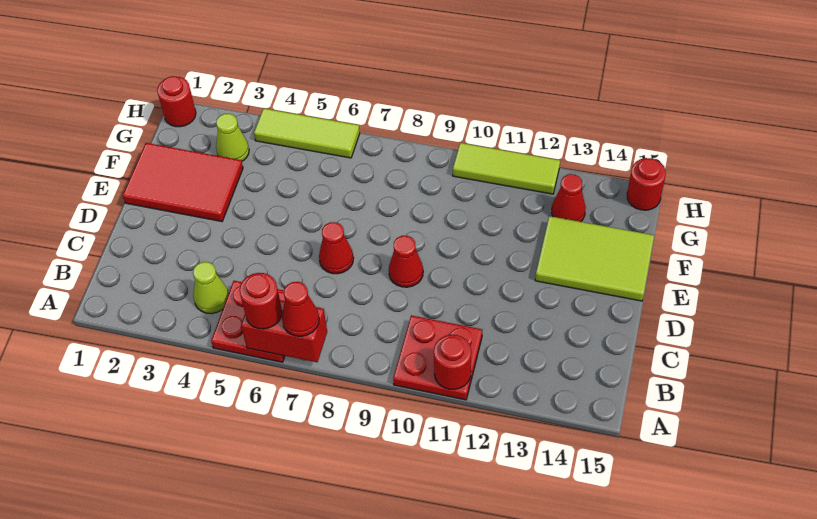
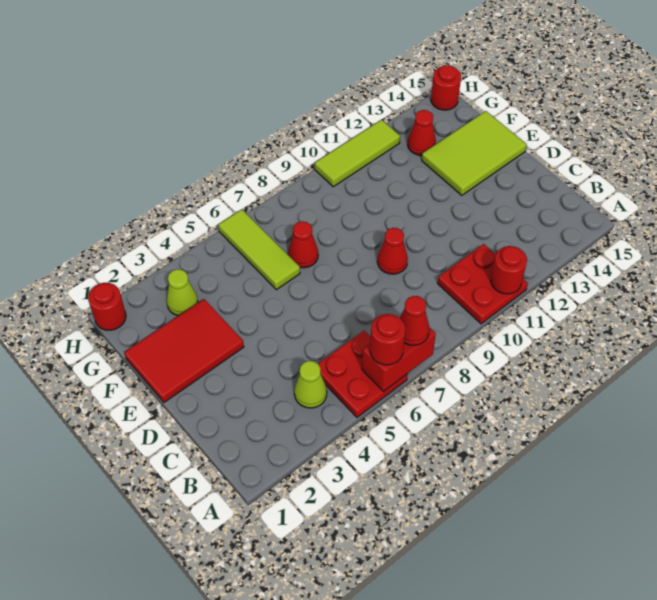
red cone D7 level 1 -> red cone F7 level 1
lime tile H4:H6 level 1 -> lime tile F6:H6 level 1

